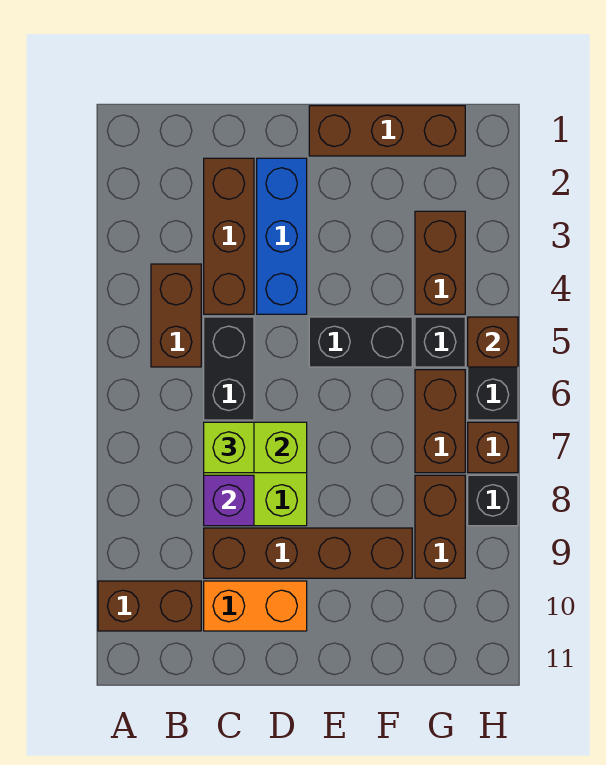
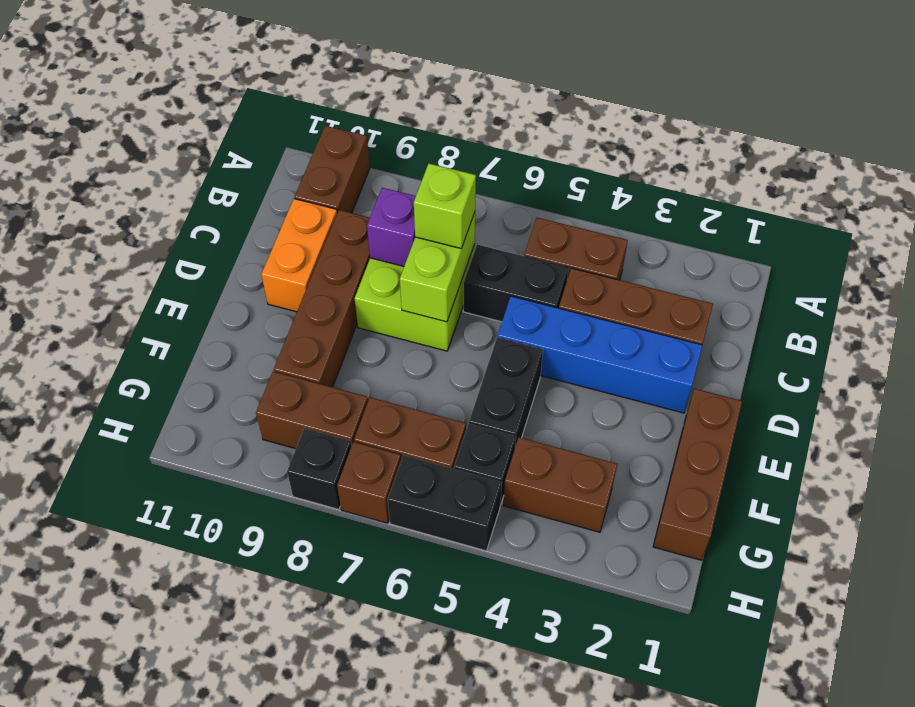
blue brick D2:D4 level 1 -> blue brick D2:D5 level 1
brown brick H5 level 2 -> none

